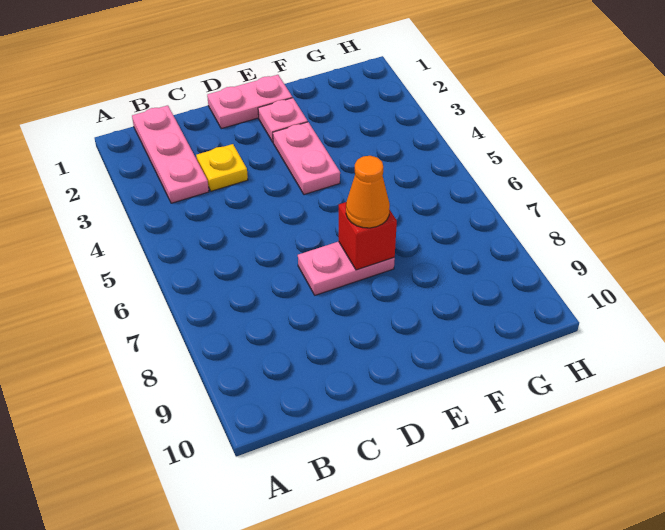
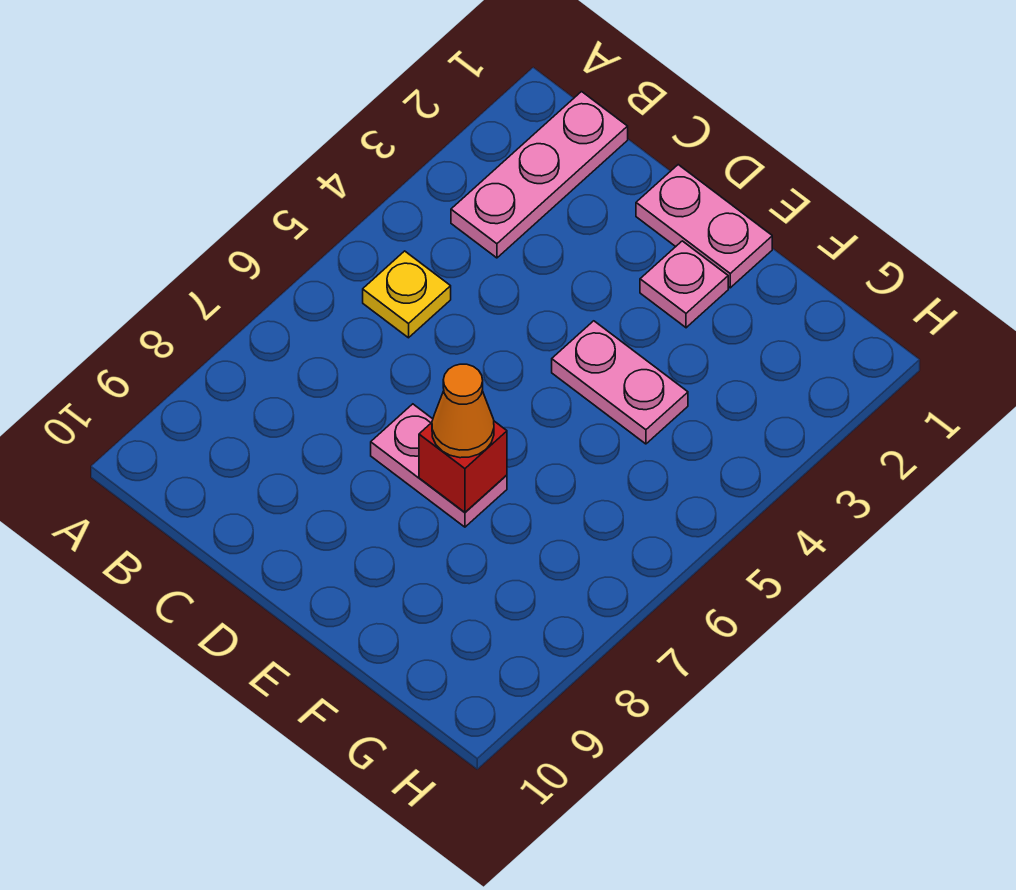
yellow plate C3 level 1 -> yellow plate B5 level 1
pink plate E3:E4 level 1 -> pink plate E4:F4 level 1

